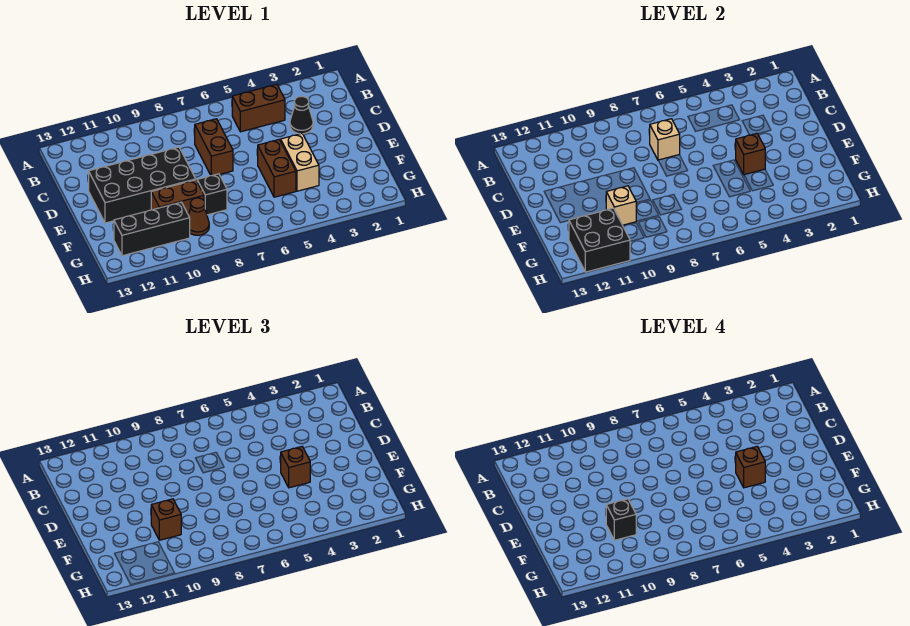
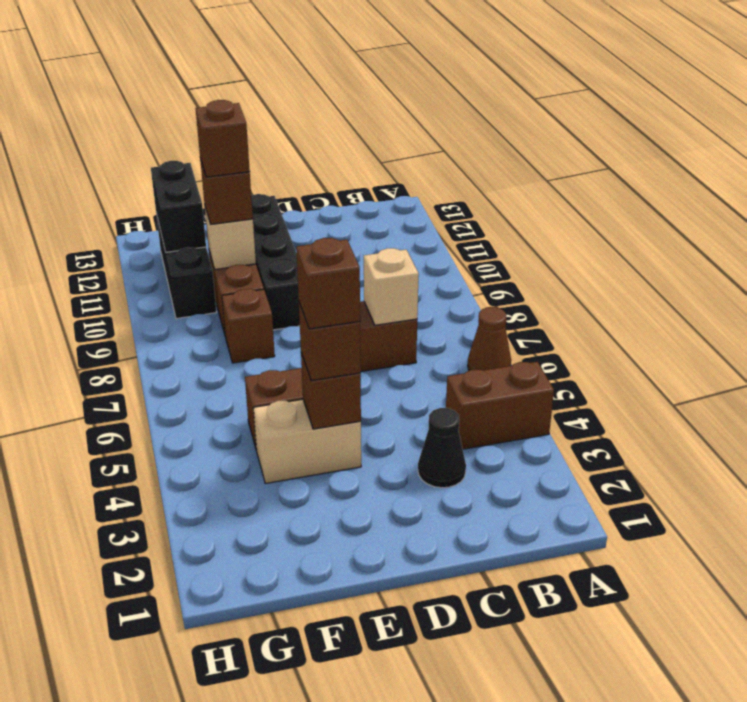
brown brick B4:B5 level 1 -> brown brick A4:B4 level 1
black brick D9:E12 level 1 -> black brick E9:E12 level 1
black brick F8 level 1 -> brown brick F8 level 1
black brick F10 level 4 -> brown brick F10 level 4
brown cone G9 level 1 -> brown cone A6 level 1
black brick G11:H12 level 2 -> black brick G11:G12 level 2

